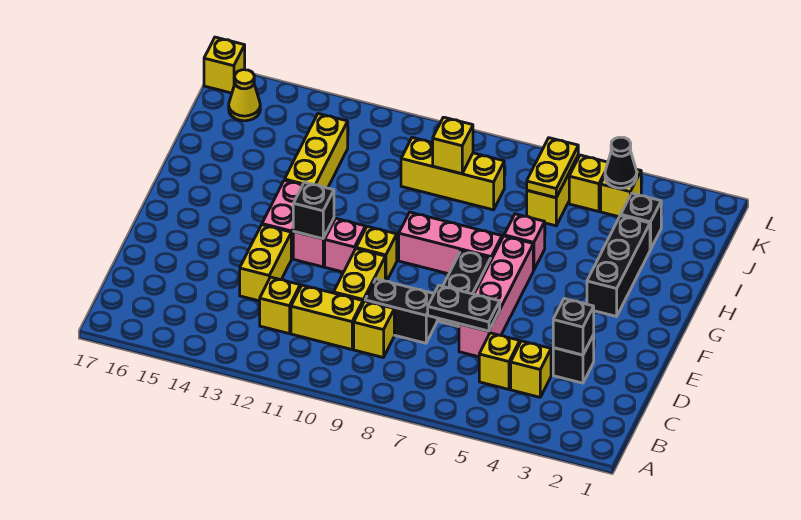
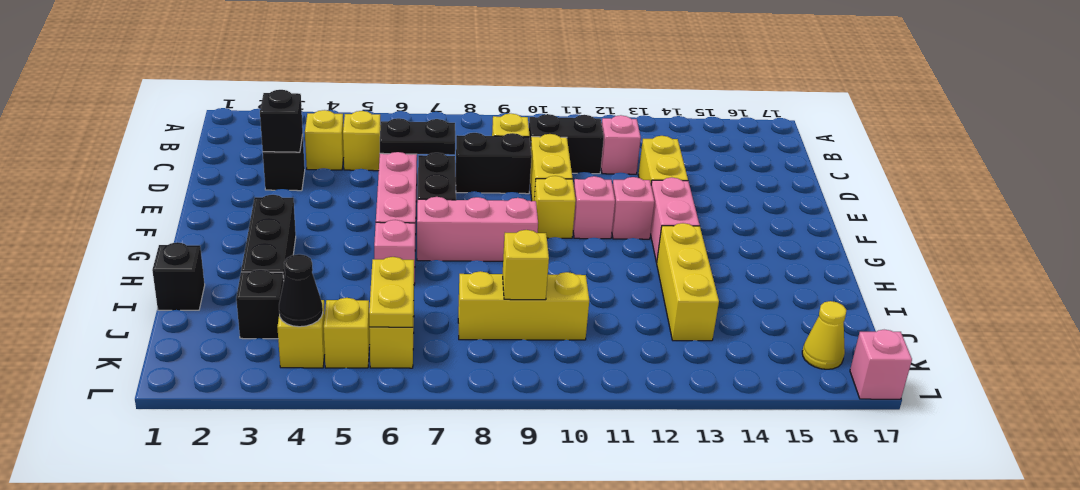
yellow brick C10:C11 level 1 -> black brick C10:C11 level 1
yellow brick C12 level 1 -> pink brick C12 level 1
black brick F12 level 2 -> black brick I1 level 1
yellow brick L17 level 1 -> pink brick L17 level 1

